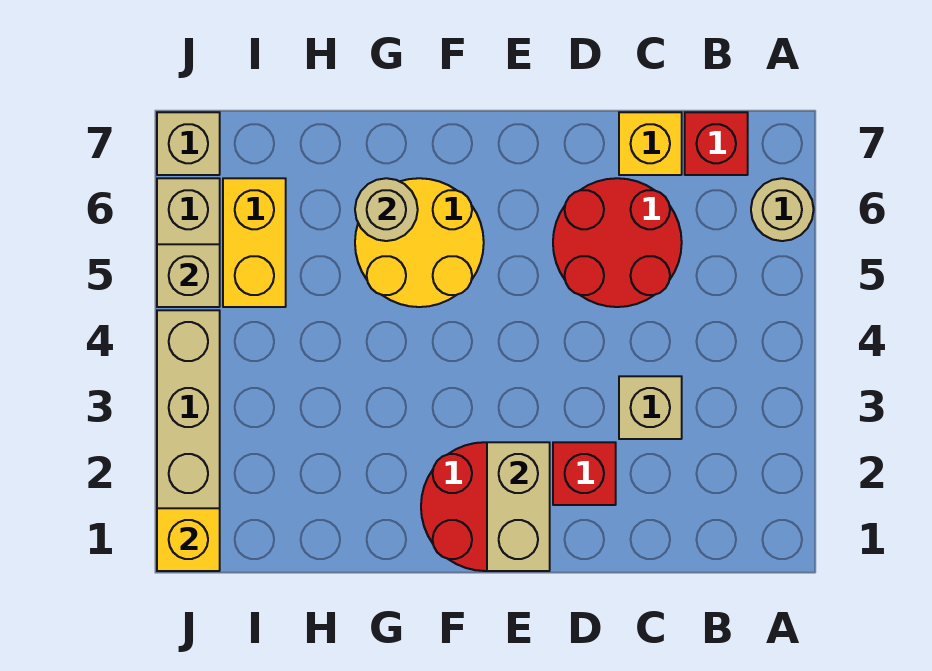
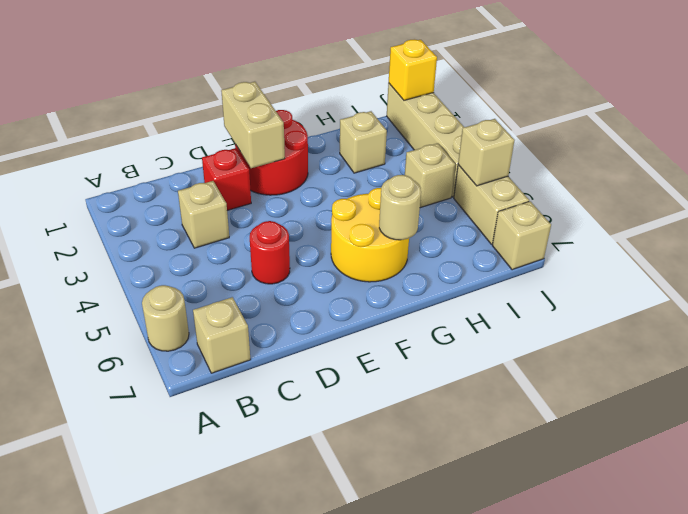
red brick B7 level 1 -> tan brick B7 level 1
red round brick C5:D6 level 1 -> red round brick D5 level 1
yellow brick C7 level 1 -> none
none -> tan brick H2 level 1
none -> tan brick I4 level 1
yellow brick I5:I6 level 1 -> none

